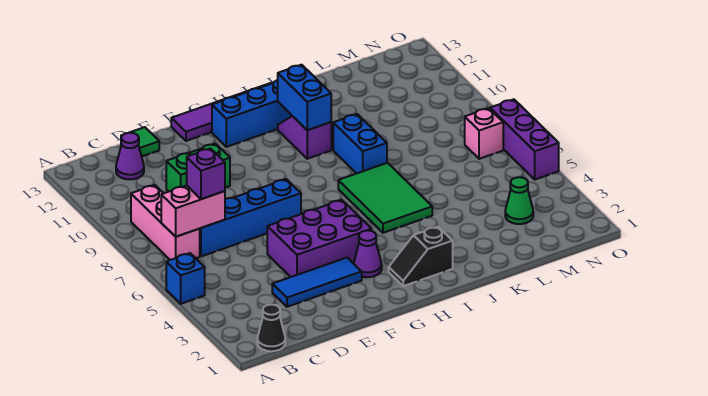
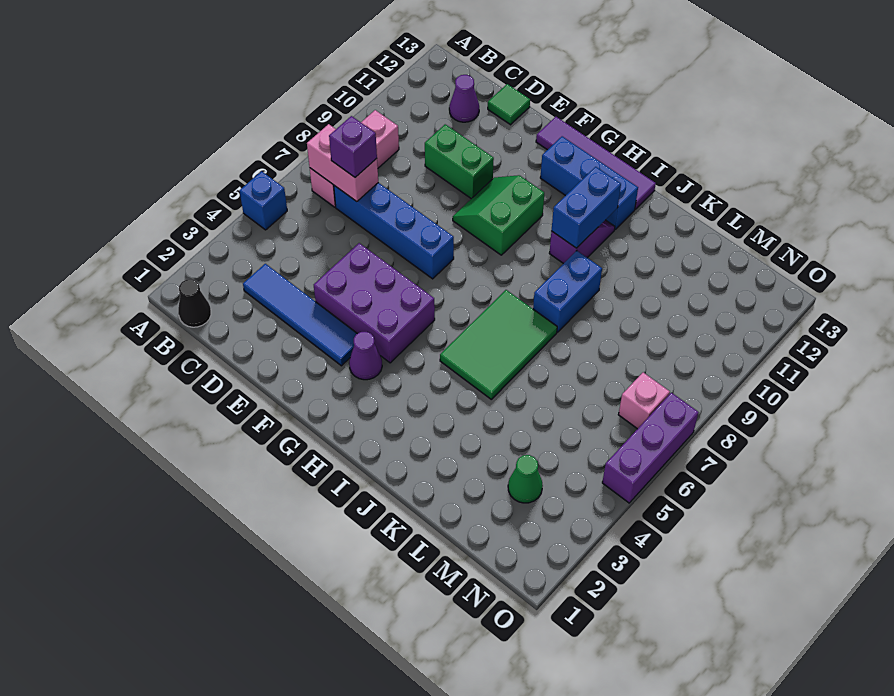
blue tile D3:F3 level 1 -> blue tile C3:F3 level 1
none -> green slope F9:G10 level 1 top G
black slope H2:I2 level 1 top I -> none

